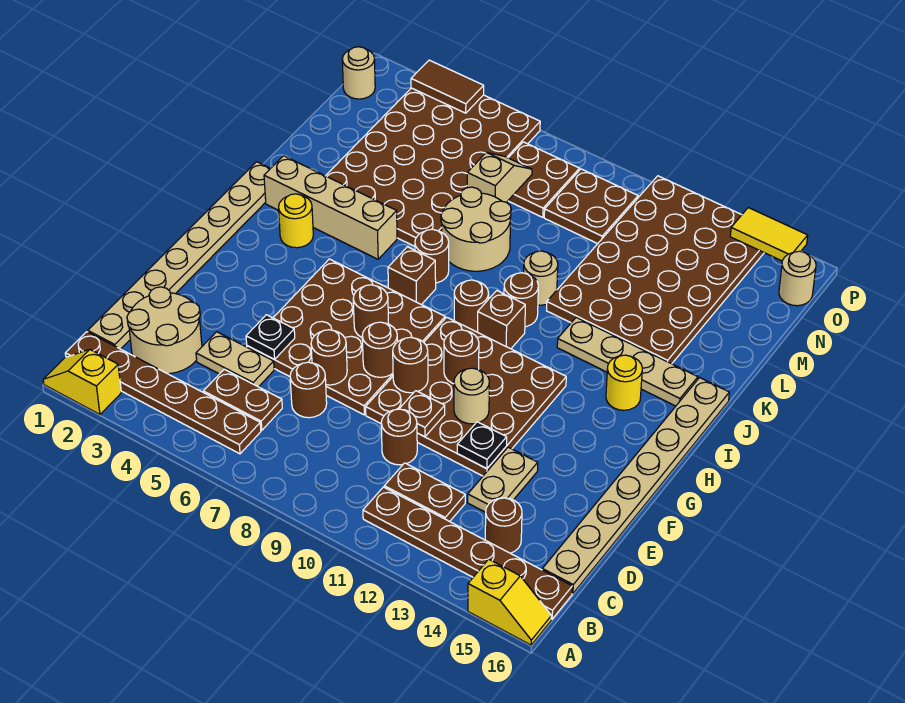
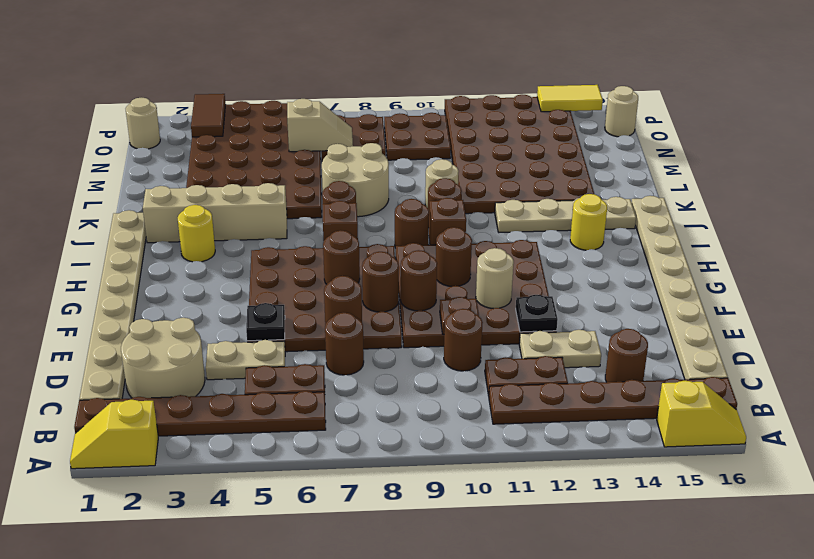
tan plate D13:E13 level 1 -> tan plate D12:D13 level 1
tan slope M7:N7 level 2 top M -> tan slope N6:N7 level 2 top 6
brown tile P3:P4 level 2 -> brown tile O3:P3 level 2

